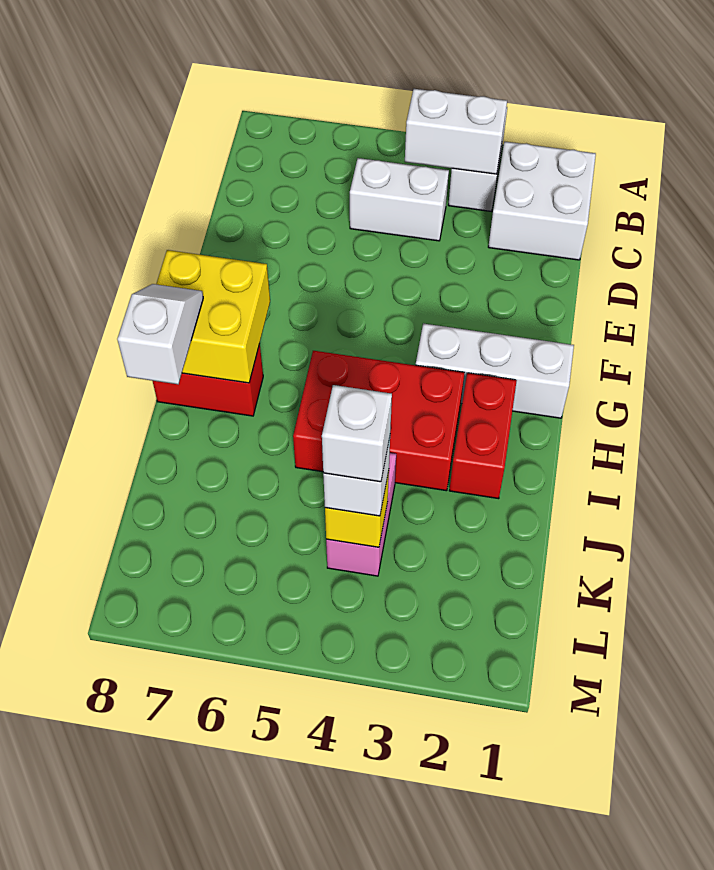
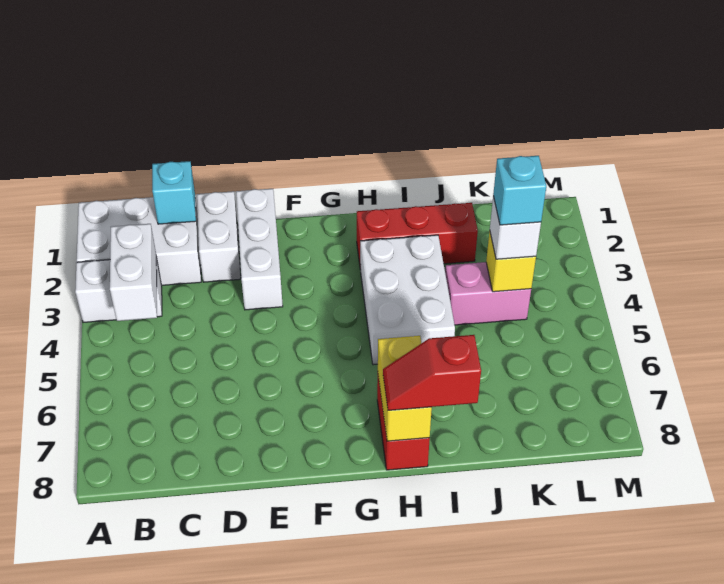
white brick B1:C2 level 1 -> white brick A1:C2 level 1
none -> cyan brick C1 level 2
white brick C4:C5 level 1 -> white brick D1:D2 level 1
white brick G1:G3 level 1 -> white brick E1:E3 level 1
yellow brick G7:H8 level 2 -> yellow brick H7:H8 level 2
red brick H2:I2 level 1 -> red brick H2:J2 level 1
red brick H3:I5 level 1 -> white brick H3:I5 level 1
white slope H8:I8 level 3 top I -> red slope H8:I8 level 3 top I
white brick K4 level 4 -> cyan brick K4 level 4

